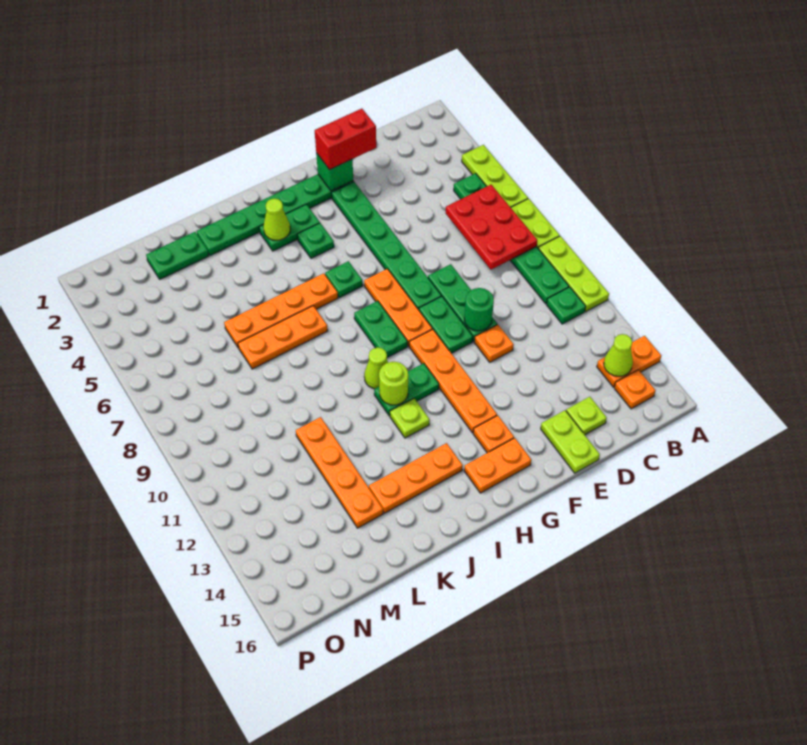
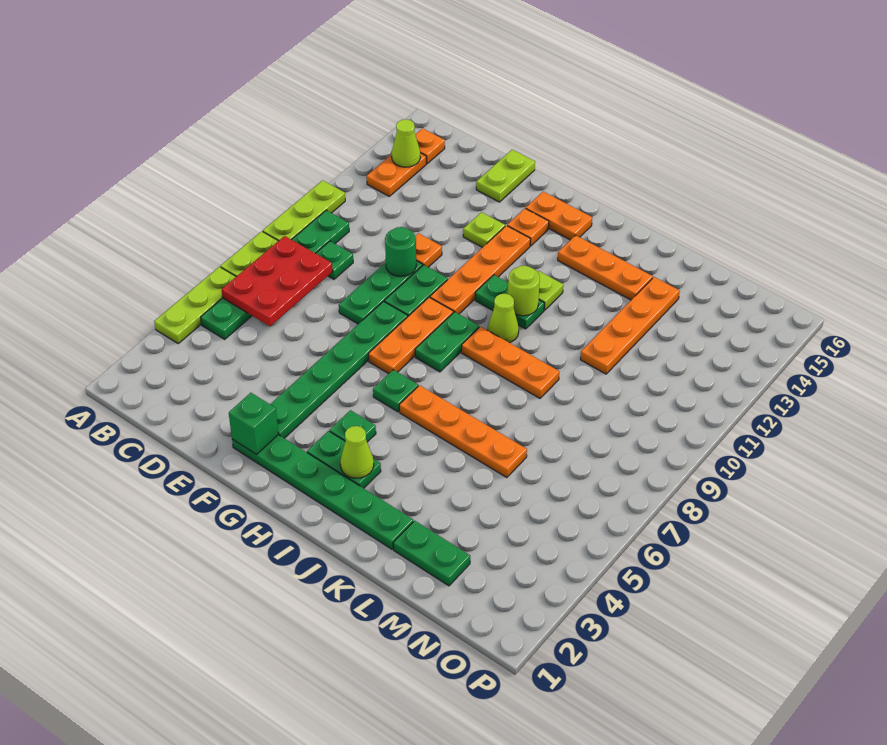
orange plate A14:B14 level 1 -> orange plate B13:B14 level 1
green plate B11 level 1 -> green plate C9 level 1
lime plate D15 level 1 -> lime plate F13 level 1
red brick E2:F2 level 3 -> none
orange plate J7:L7 level 1 -> orange plate I9:K9 level 1

